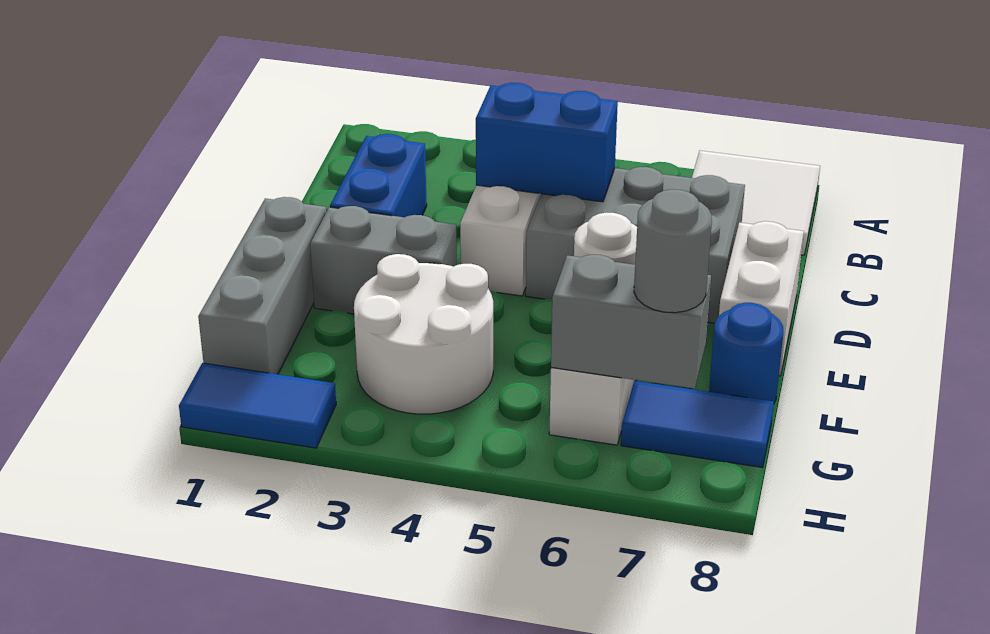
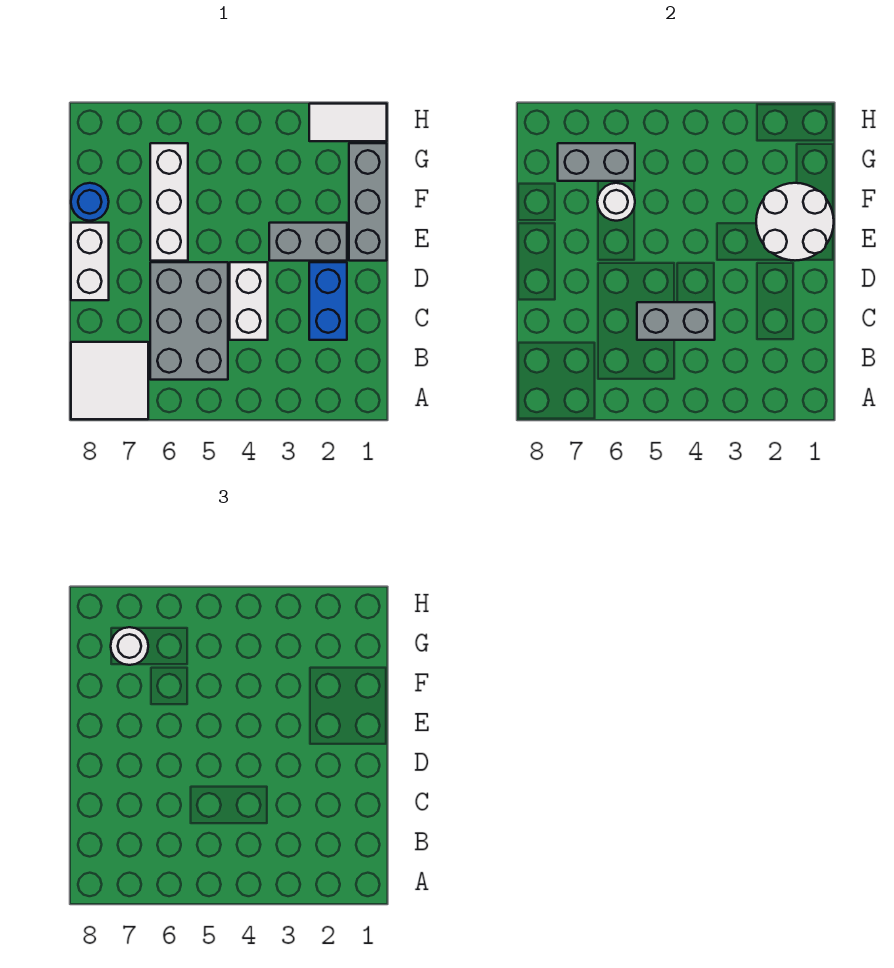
blue brick C4:C5 level 2 -> grey brick C4:C5 level 2
grey brick C5:D7 level 1 -> grey brick B5:D6 level 1
white round brick F3:G4 level 1 -> white round brick E1:F2 level 2
blue tile G7:G8 level 1 -> none
grey round brick G7 level 3 -> white round brick G7 level 3
blue tile H1:H2 level 1 -> white tile H1:H2 level 1

